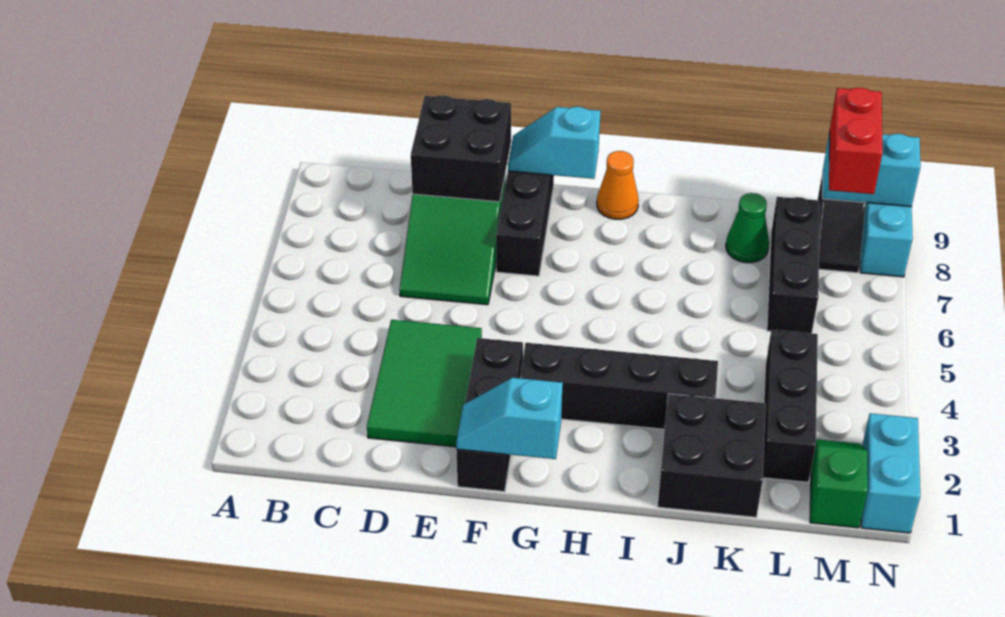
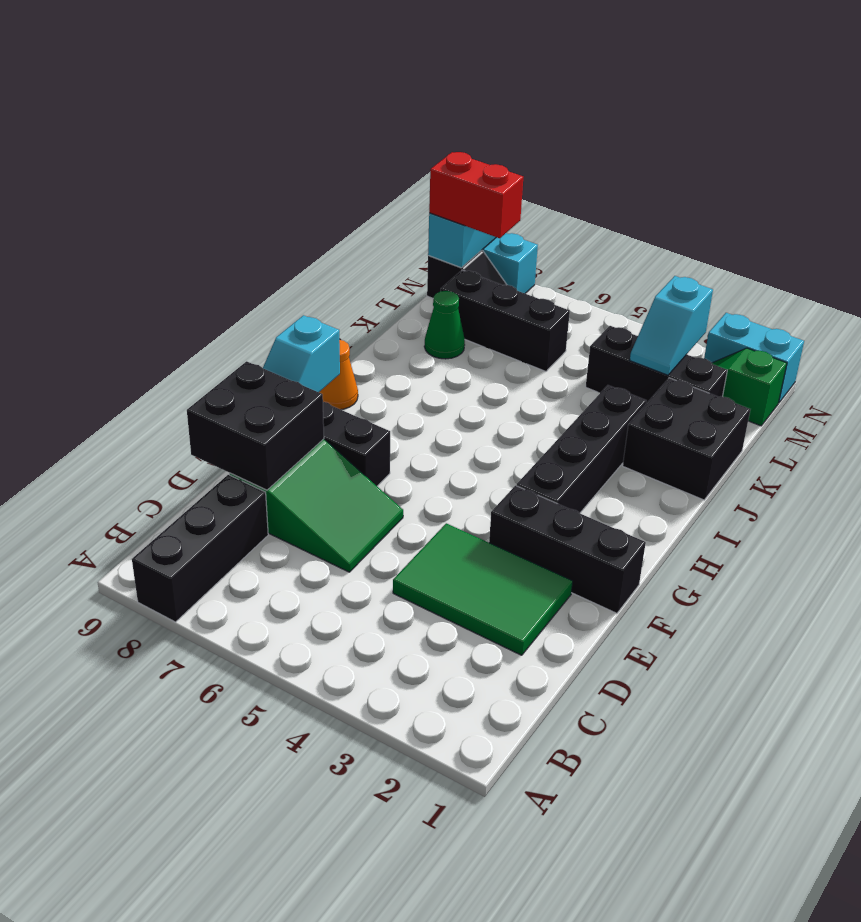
none -> black brick A8:C8 level 1
cyan slope F1:G1 level 2 top G -> cyan slope L3:M3 level 2 top M

